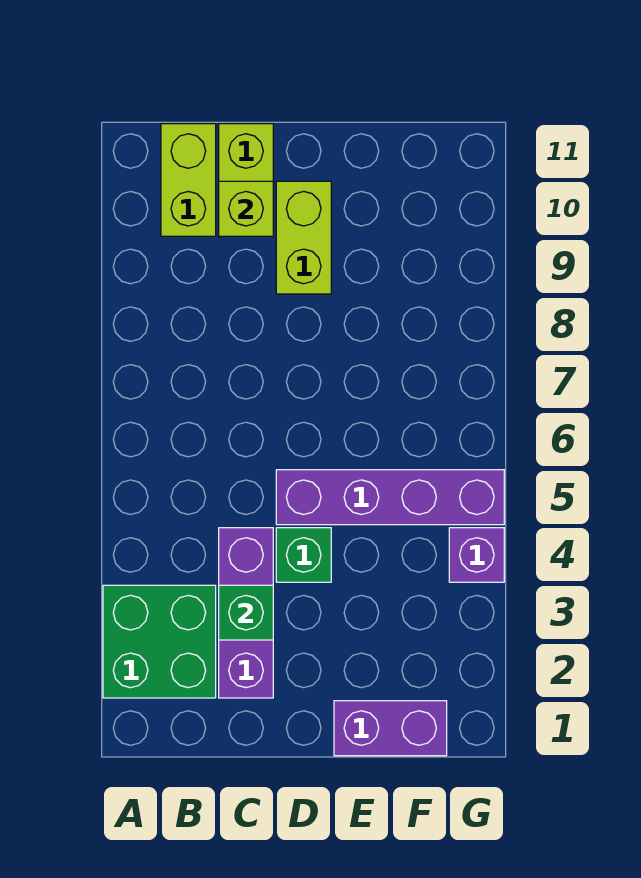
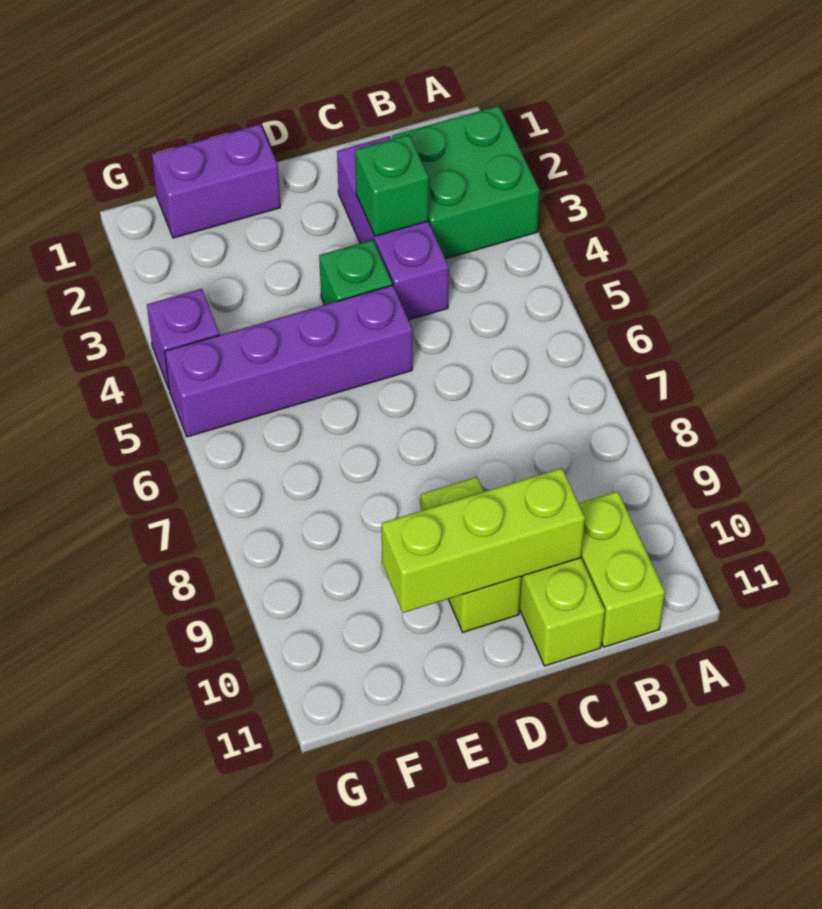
lime brick C10 level 2 -> lime brick C10:E10 level 2

